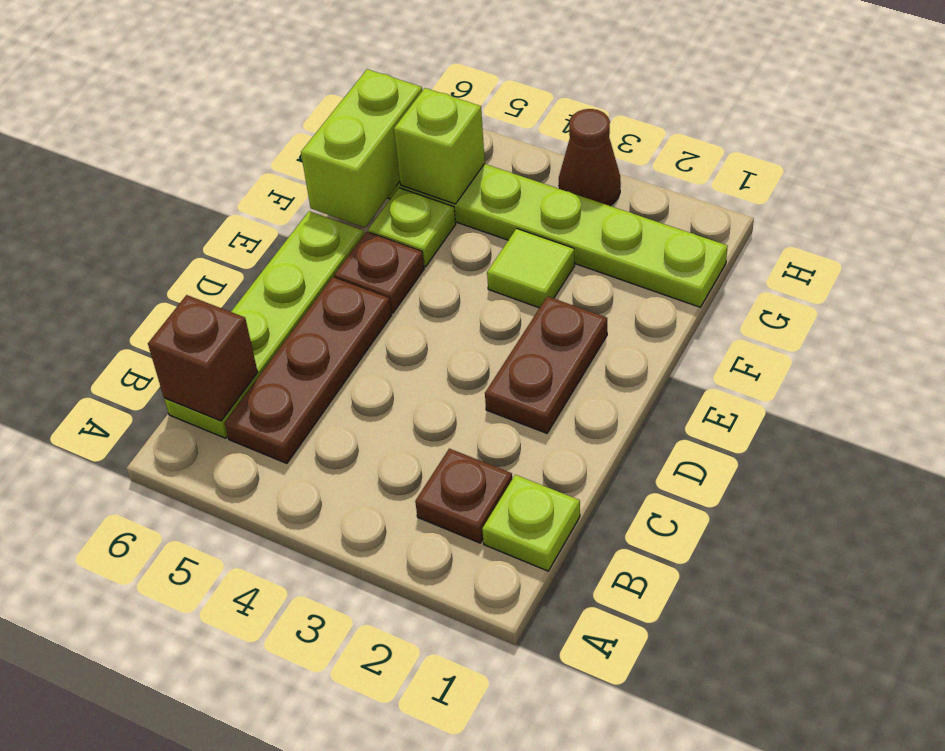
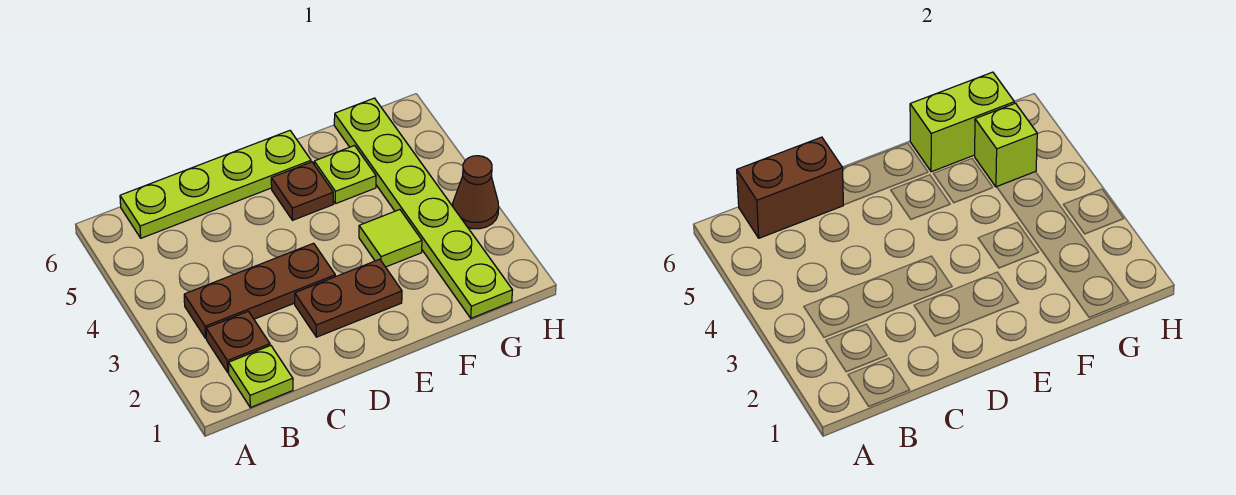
brown plate B5:D5 level 1 -> brown plate B3:D3 level 1
brown brick B6 level 2 -> brown brick B6:C6 level 2

